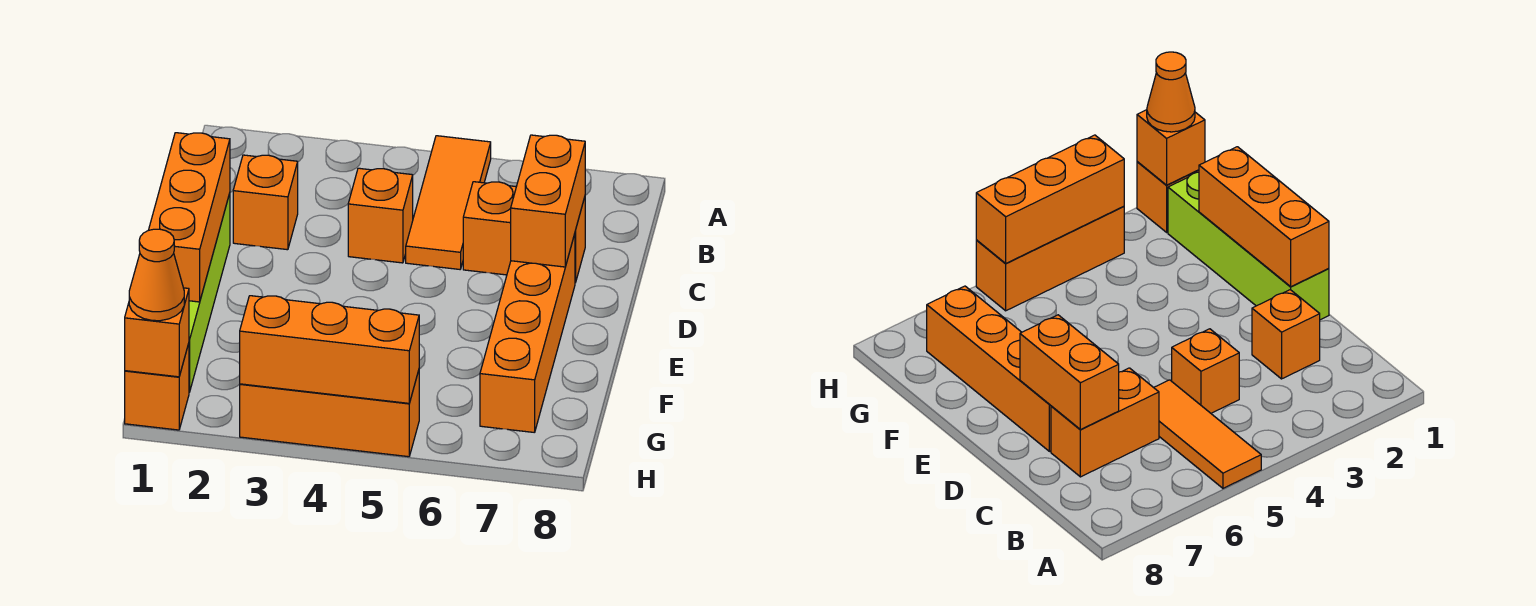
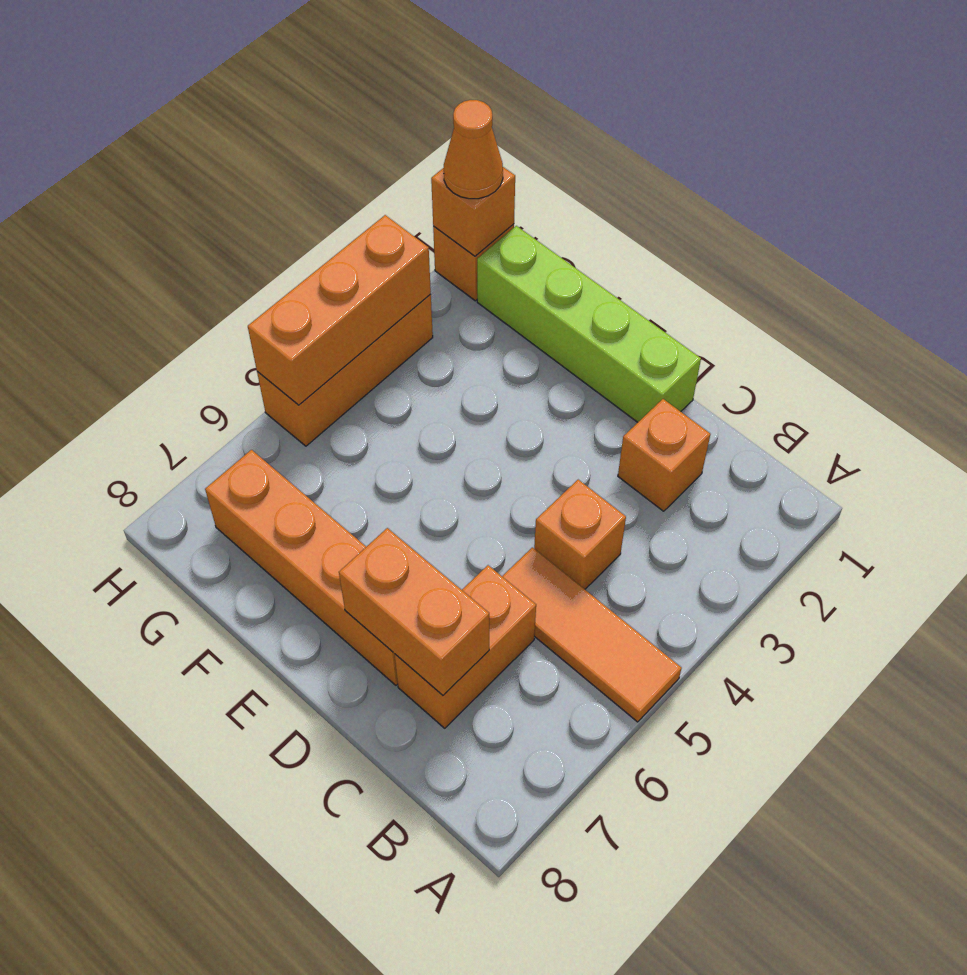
orange brick D1:F1 level 2 -> none

